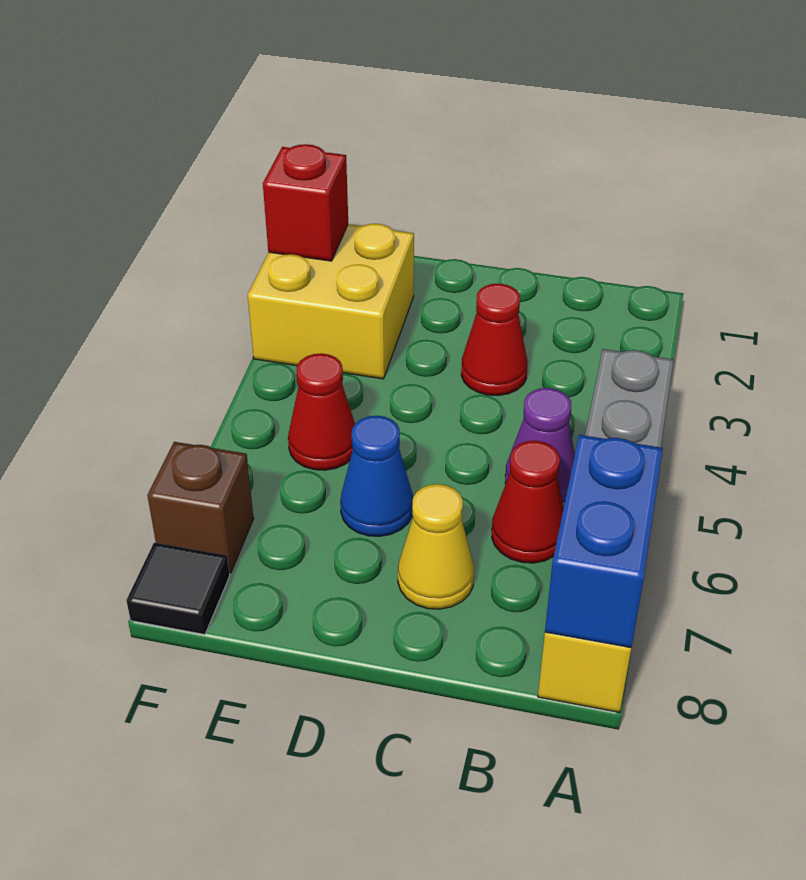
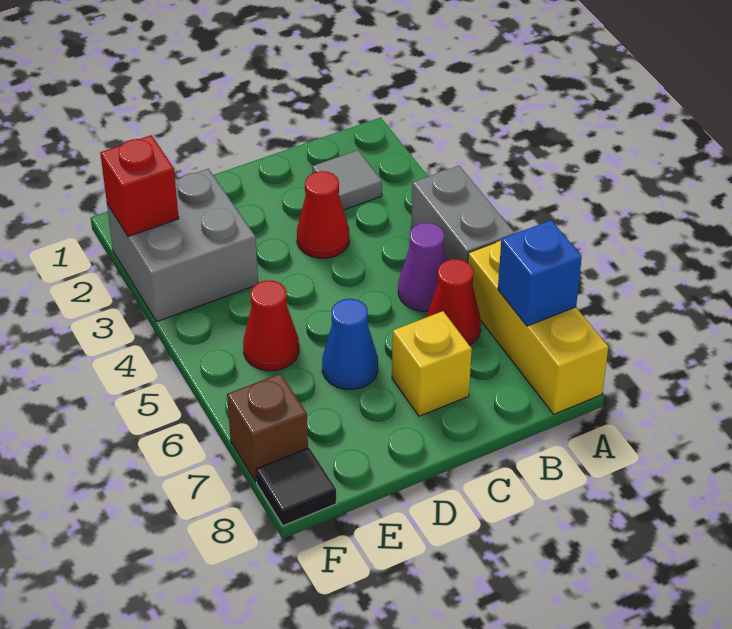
blue brick A7:A8 level 2 -> blue brick A7 level 2
none -> grey tile B2 level 1
yellow cone C7 level 1 -> yellow brick C7 level 1
yellow brick E2:F3 level 1 -> grey brick E2:F3 level 1

